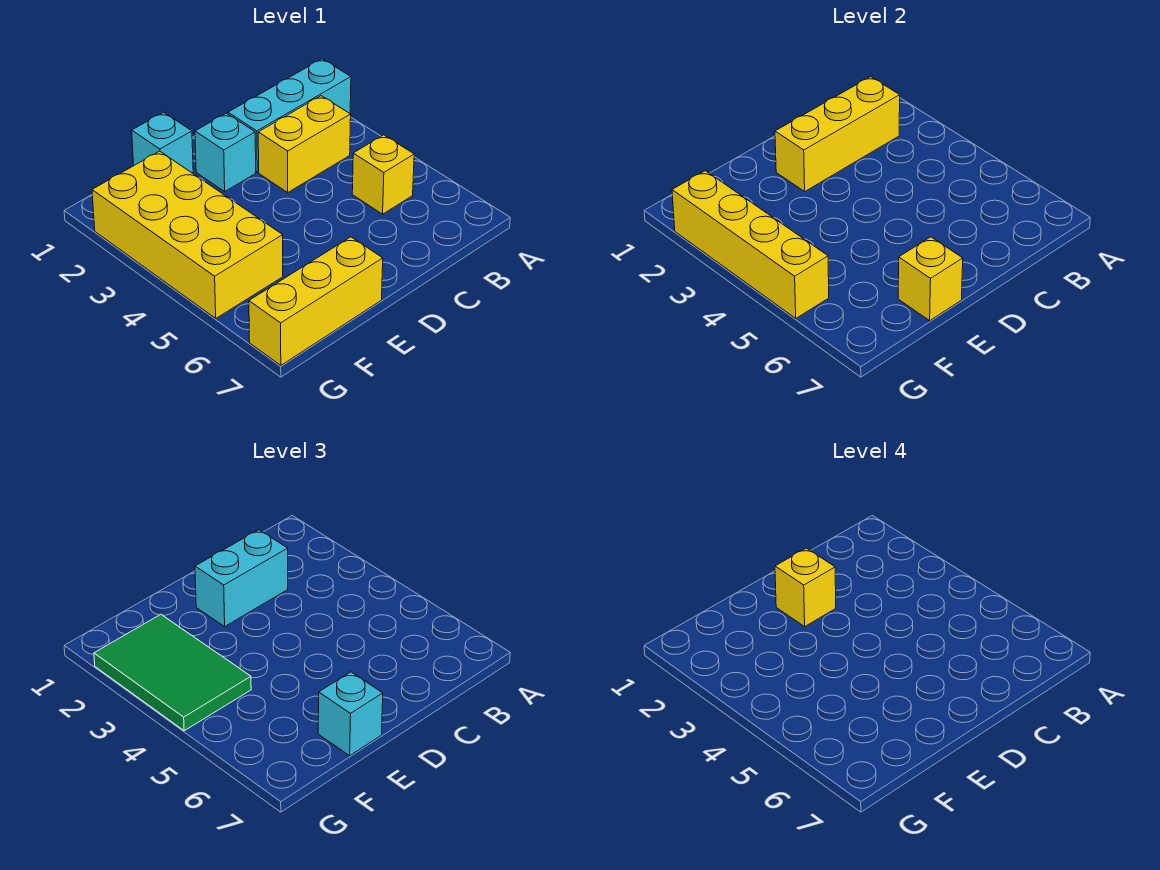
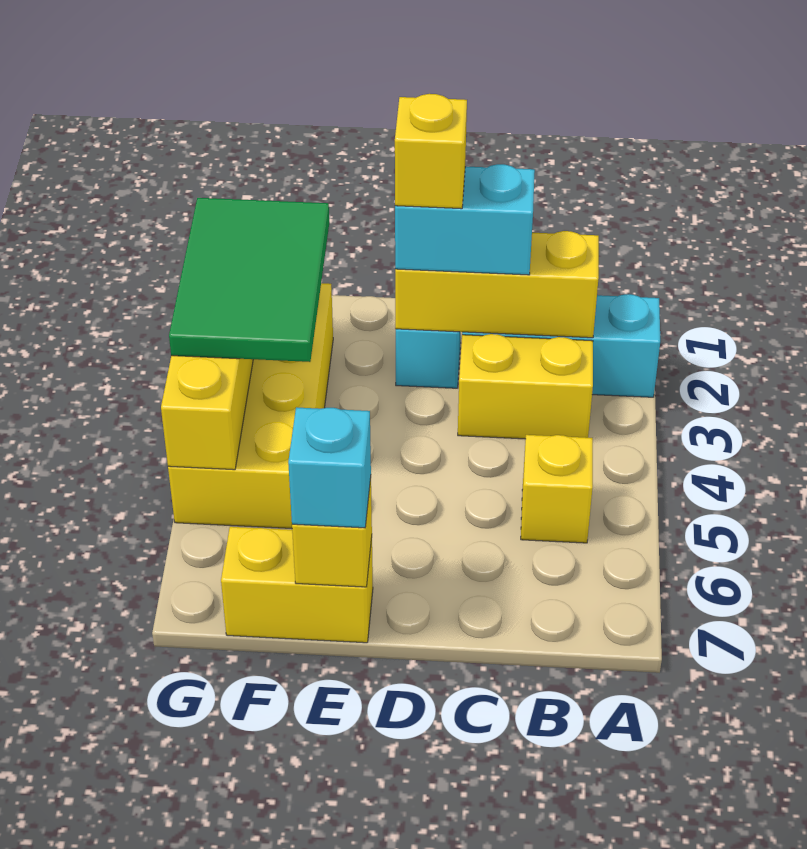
cyan brick E1 level 1 -> none
yellow brick E7:G7 level 1 -> yellow brick E7:F7 level 1

